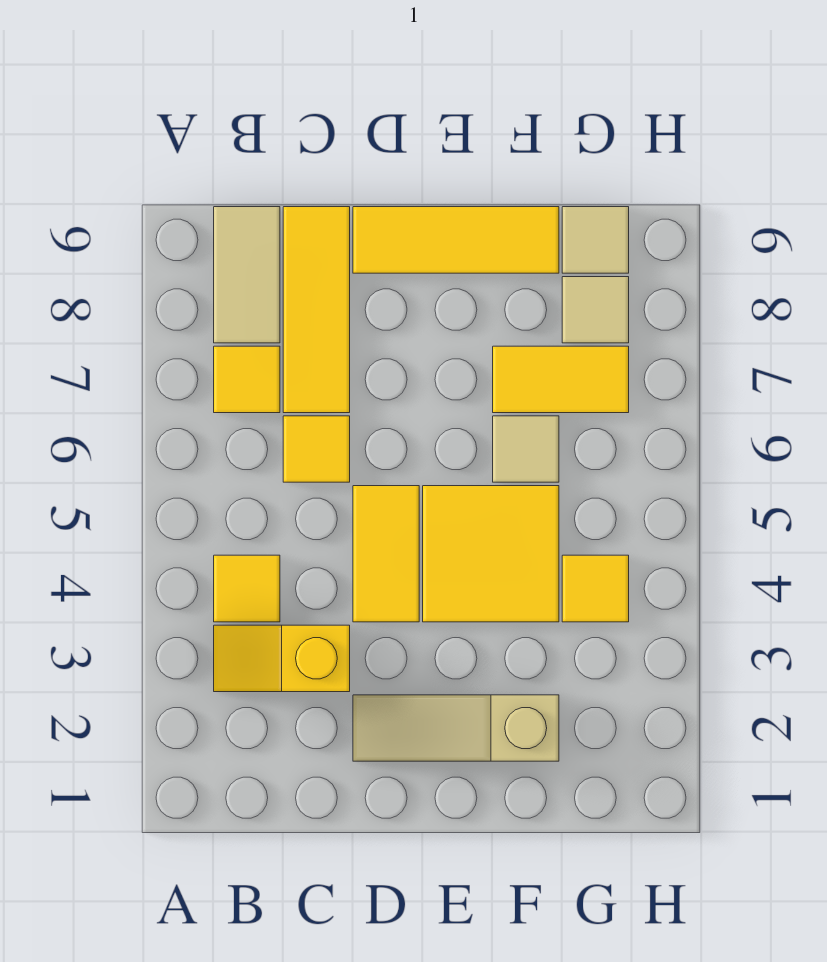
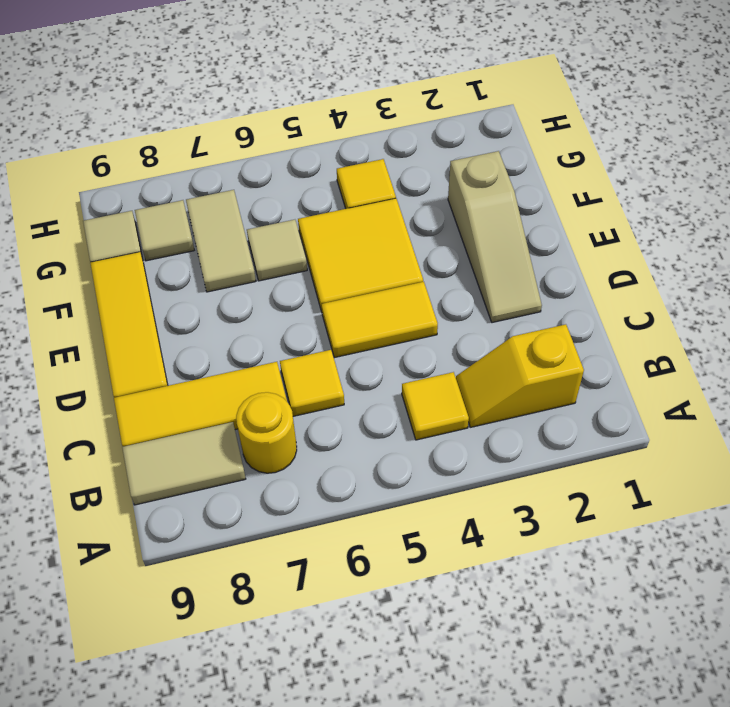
yellow slope B3:C3 level 1 top C -> yellow slope B2:B3 level 1 top 2
yellow tile B7 level 1 -> yellow round brick B7 level 1
yellow tile F7:G7 level 1 -> tan tile F7:G7 level 1

